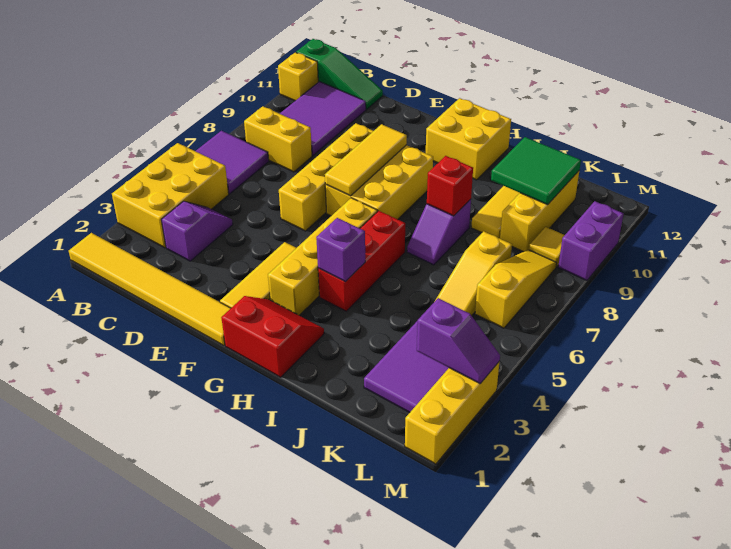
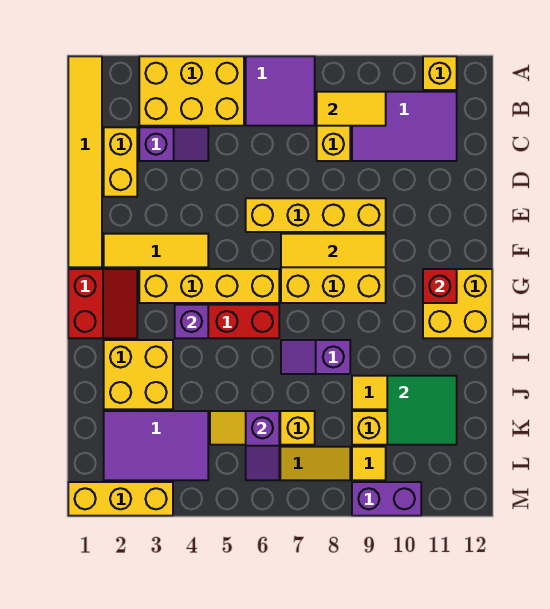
green slope A12:C12 level 1 top A -> none
none -> yellow tile B8:B9 level 2
none -> yellow brick C2:D2 level 1
none -> yellow brick I2:J3 level 1
red brick I8 level 2 -> red brick G11 level 2
purple slope L3:M3 level 2 top L -> purple slope K6:L6 level 2 top K

